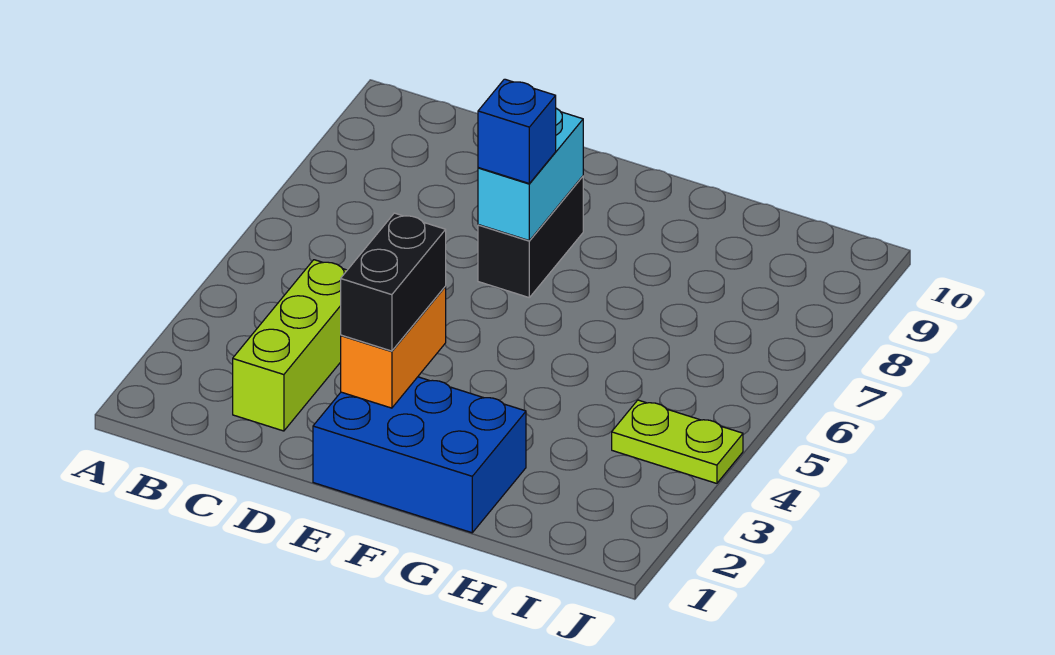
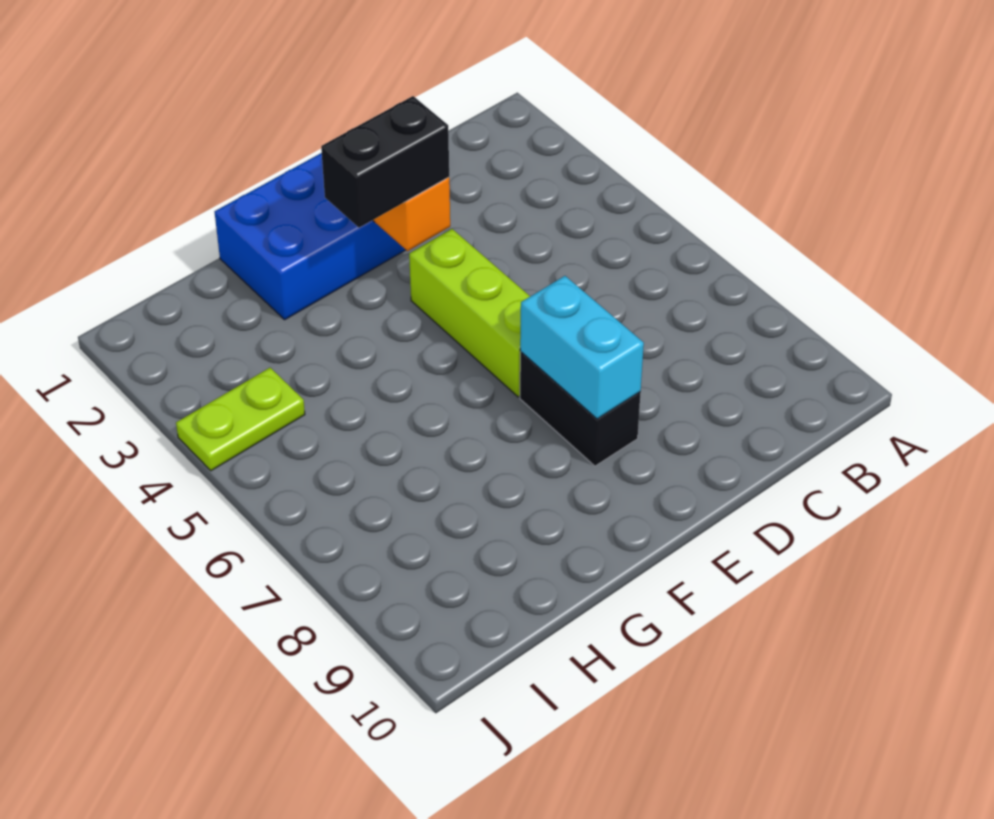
lime brick C2:C4 level 1 -> lime brick E4:E6 level 1
black brick E2:E3 level 3 -> black brick E3:F3 level 3
blue brick E7 level 3 -> none

